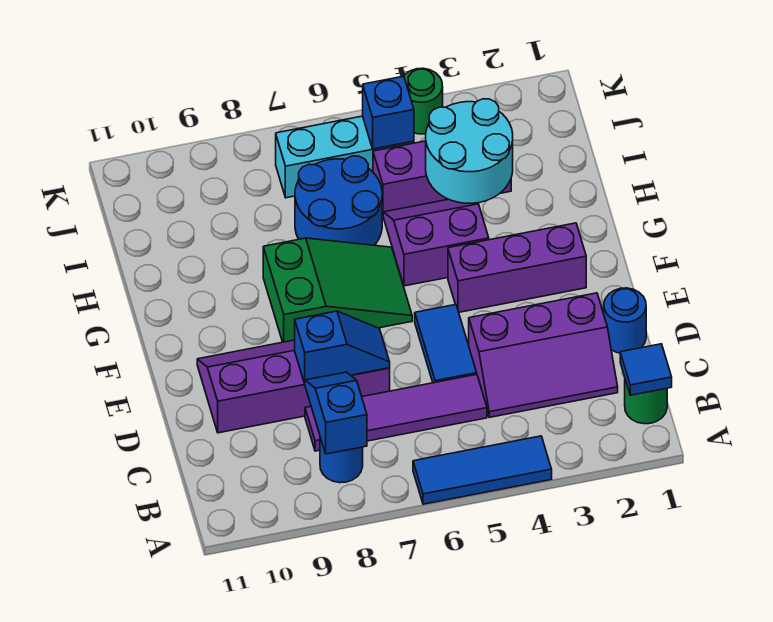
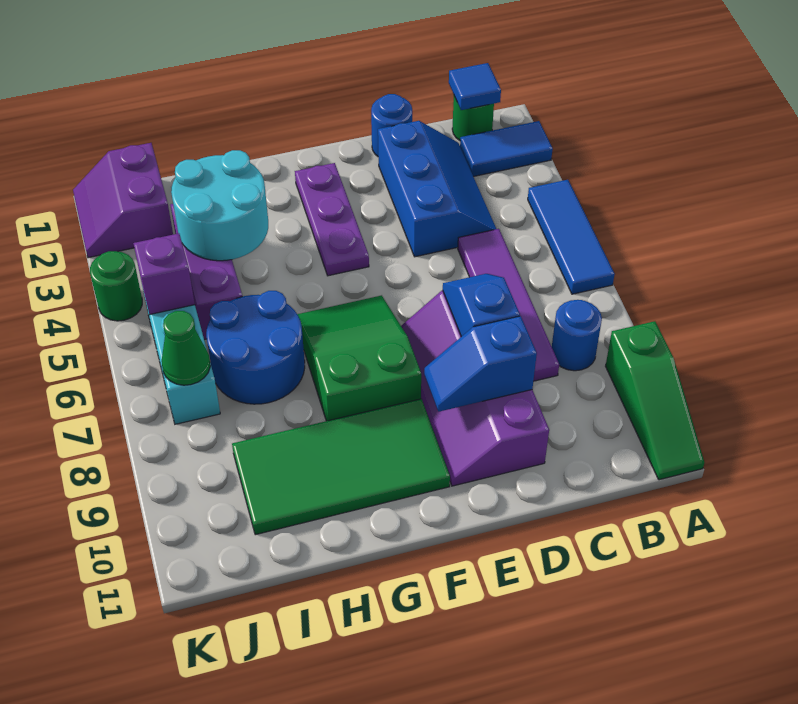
none -> green slope A9:A11 level 1 top 9
blue slope B8:C8 level 2 top B -> blue slope D9:E9 level 2 top D
purple slope C2:D4 level 1 top D -> blue slope C2:D4 level 1 top D
blue tile D5:E5 level 1 -> blue tile A2:B2 level 1
purple brick F2:F4 level 1 -> purple plate F2:F4 level 1
none -> green tile F9:I10 level 1
purple slope G4:H5 level 1 top G -> purple slope J1:K2 level 1 top J
blue brick J5 level 2 -> purple brick J5 level 2
none -> green cone J7 level 2

